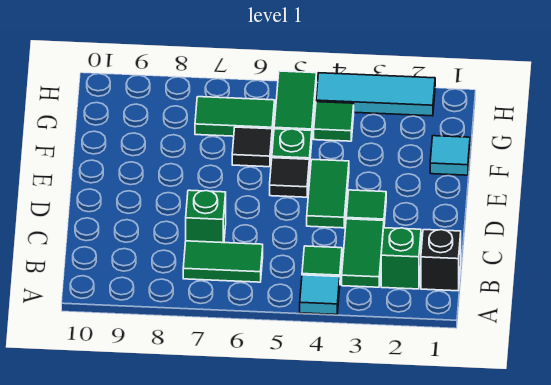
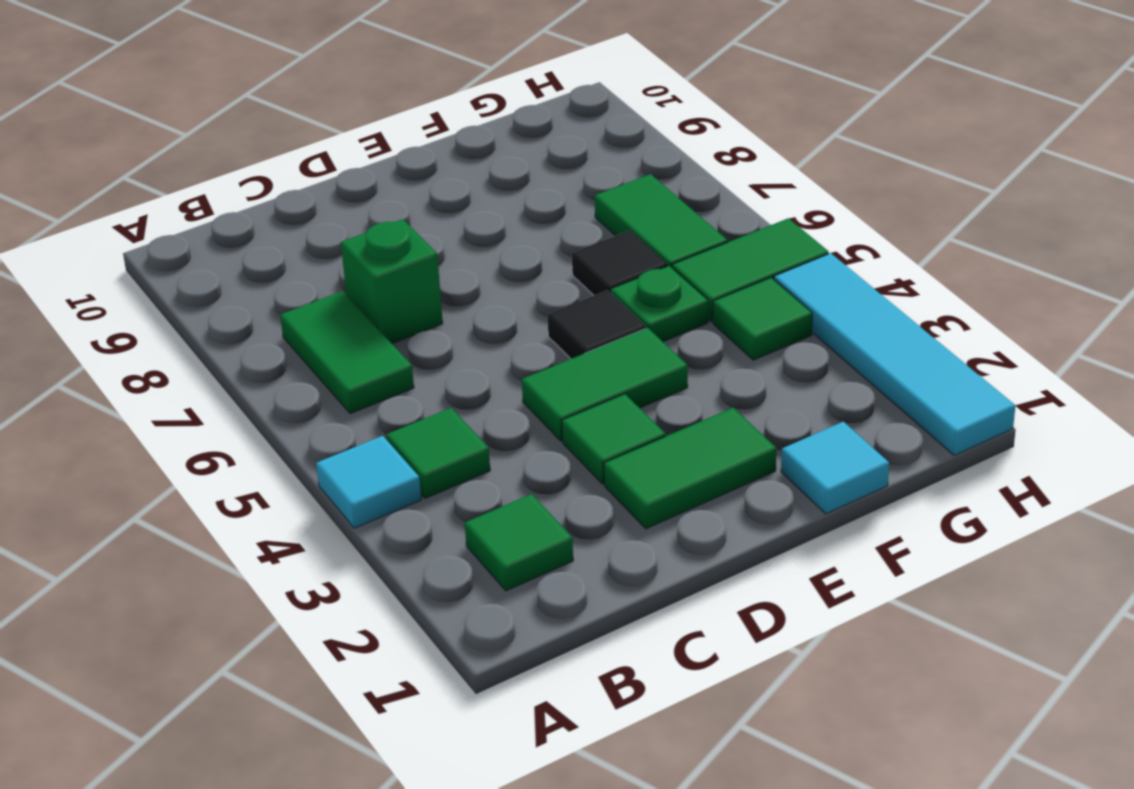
black brick B1 level 1 -> none
green brick B2 level 1 -> green tile B2 level 1
green tile B3:C3 level 1 -> green tile D2:E2 level 1
cyan tile H2:H4 level 1 -> cyan tile H1:H4 level 1

